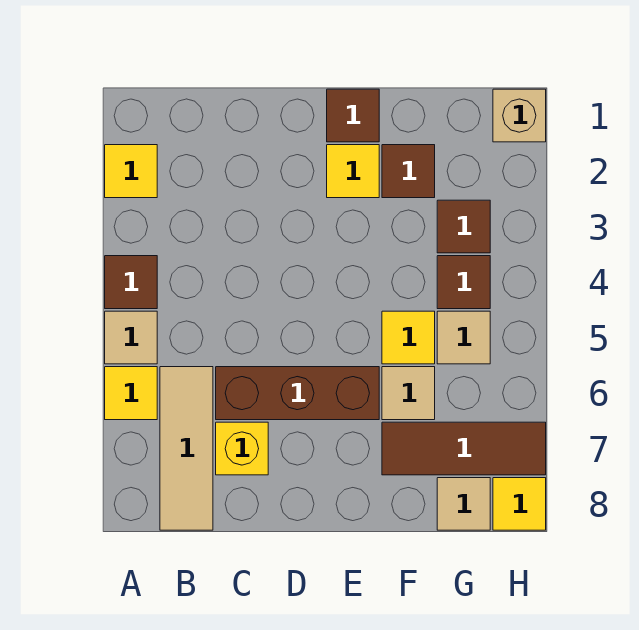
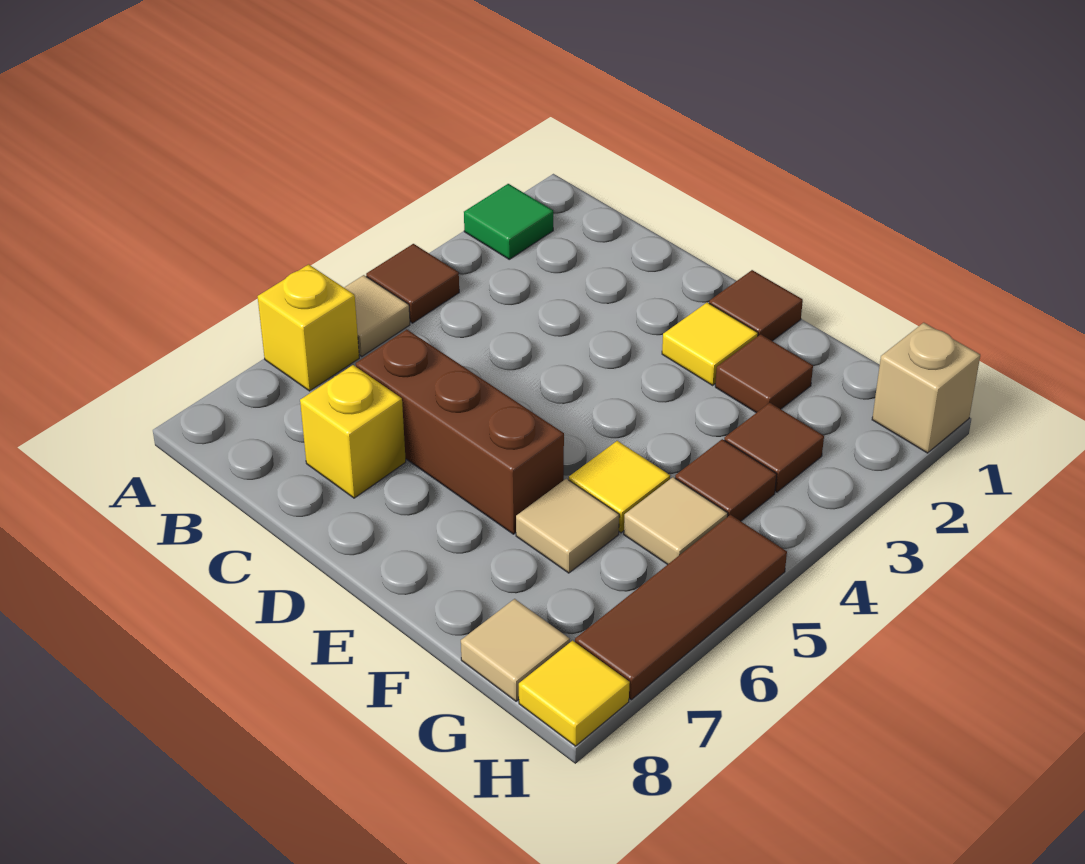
yellow tile A2 level 1 -> green tile A2 level 1
yellow tile A6 level 1 -> yellow brick A6 level 1
tan tile B6:B8 level 1 -> none
brown tile F7:H7 level 1 -> brown tile H5:H7 level 1

